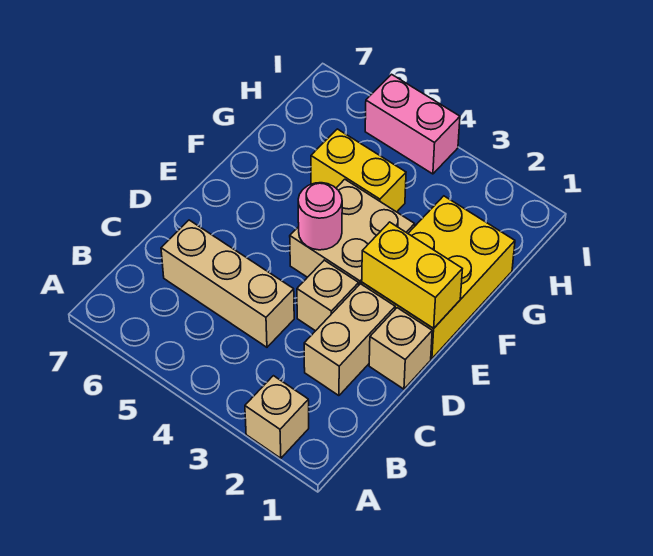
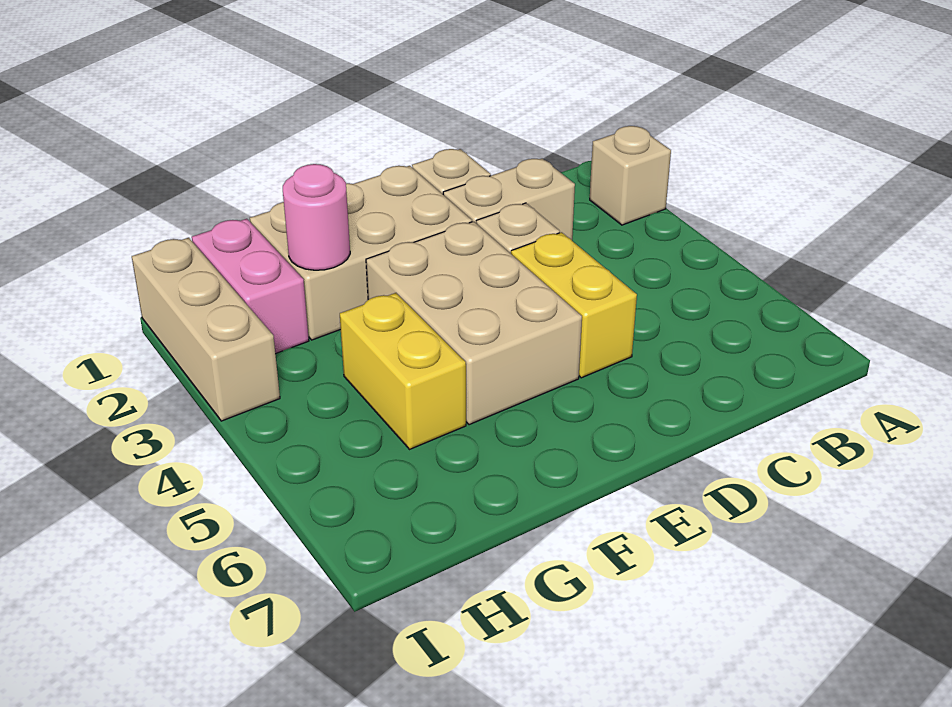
tan brick C4:C6 level 1 -> tan brick I1:I3 level 1
yellow brick E1:G2 level 1 -> tan brick E1:G2 level 1
yellow brick E1:E2 level 2 -> yellow brick D4:D5 level 1
tan brick E3:F4 level 1 -> tan brick E3:F5 level 1
pink round brick E4 level 2 -> pink round brick G2 level 2
pink brick I4:I5 level 1 -> pink brick H1:H2 level 1

